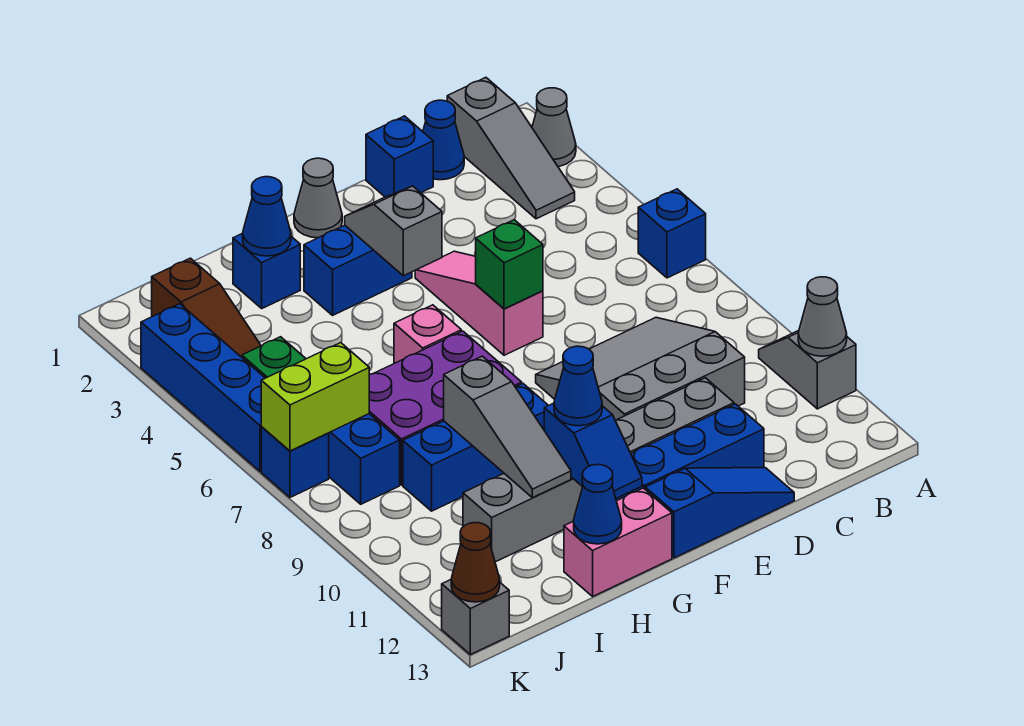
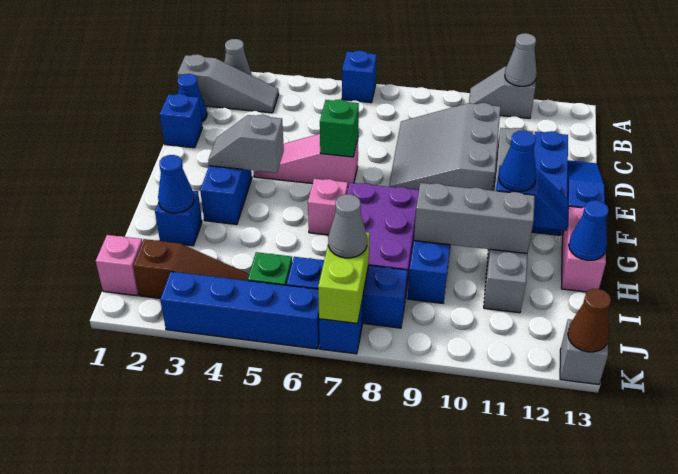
grey cone F1 level 1 -> grey cone J7 level 3
grey slope H9:H11 level 2 top 9 -> grey brick H9:H11 level 2
none -> pink brick J1 level 1

